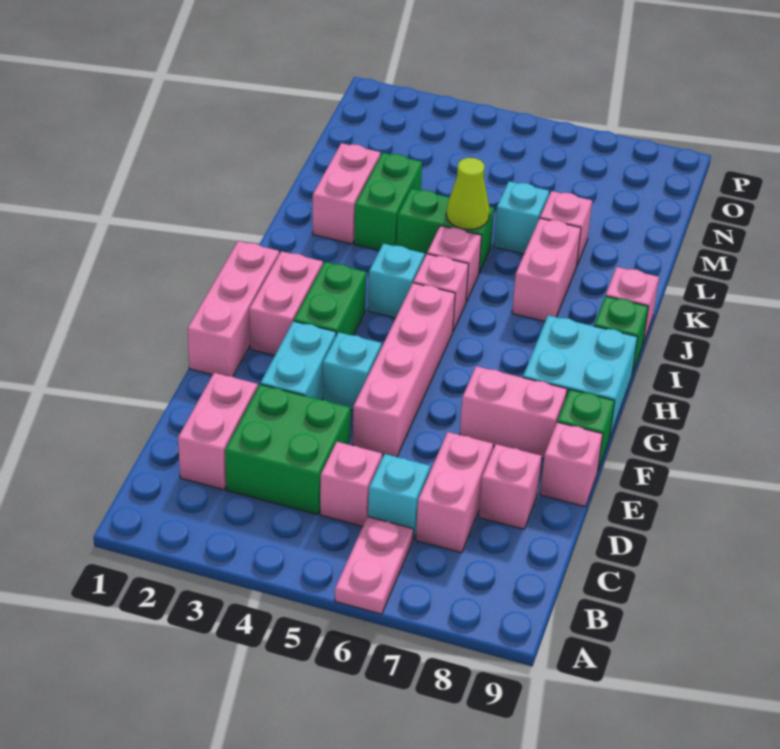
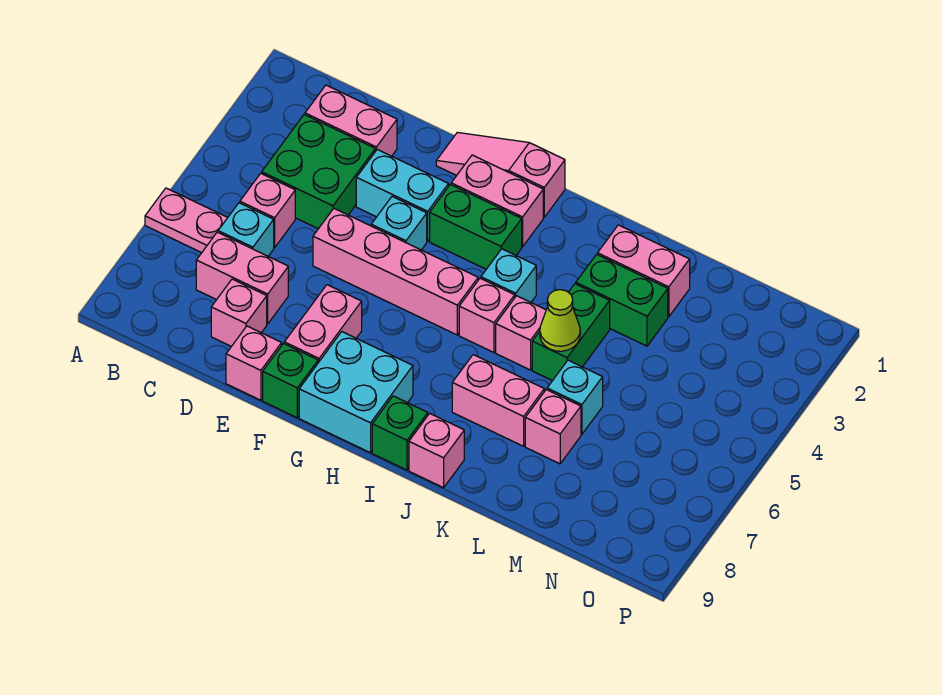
pink brick F1:H1 level 1 -> pink slope F1:H1 level 1 top H

